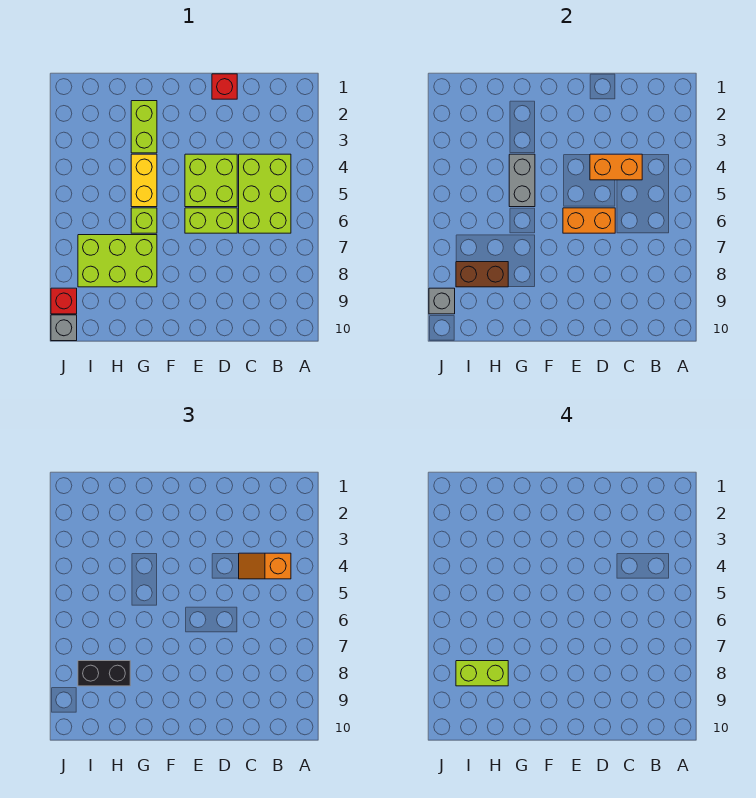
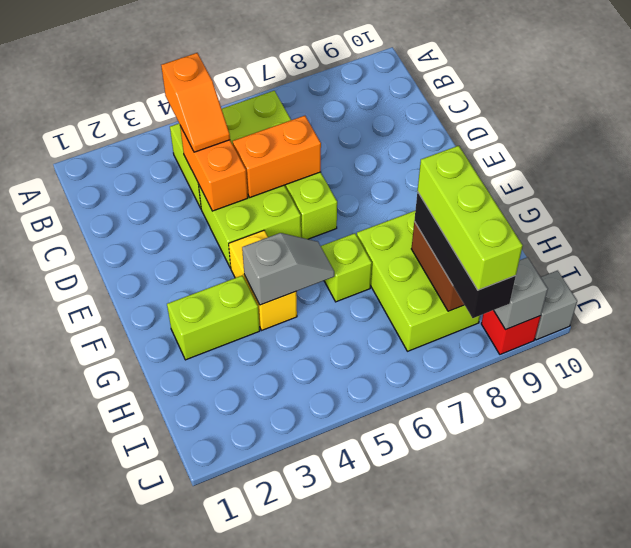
red brick D1 level 1 -> none
orange brick D6:E6 level 2 -> orange brick D5:D6 level 2
yellow brick G4:G5 level 1 -> yellow brick F4:G4 level 1
grey brick G4:G5 level 2 -> grey slope G4:G5 level 2 top 4
black brick H8:I8 level 3 -> black brick H8:J8 level 3
lime brick H8:I8 level 4 -> lime brick H8:J8 level 4

